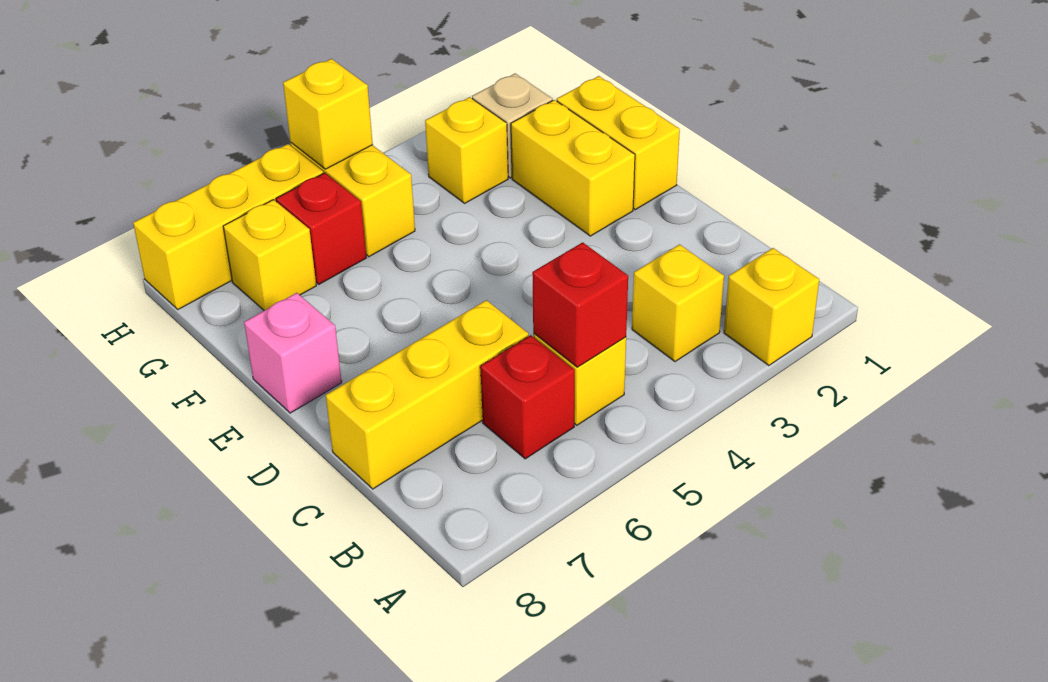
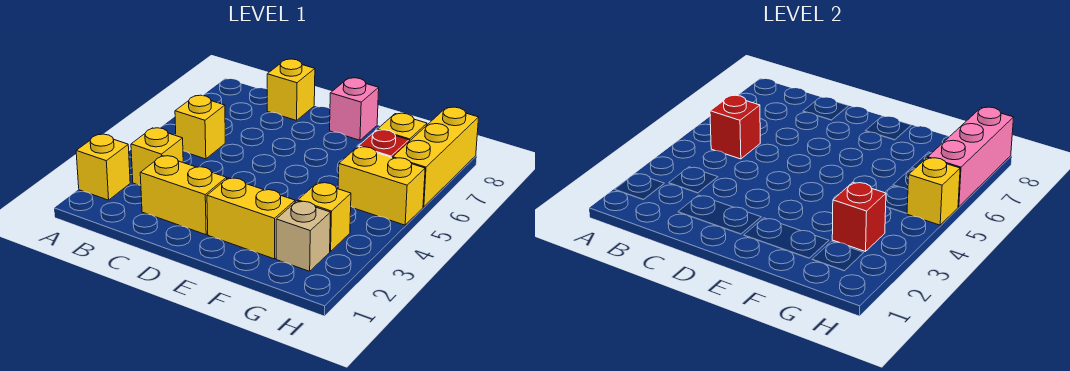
red brick B6 level 1 -> red brick G3 level 2
yellow brick C6:C8 level 1 -> yellow brick C8 level 1
yellow brick E1:F1 level 1 -> yellow brick C2:D2 level 1
none -> pink brick H6:H8 level 2

